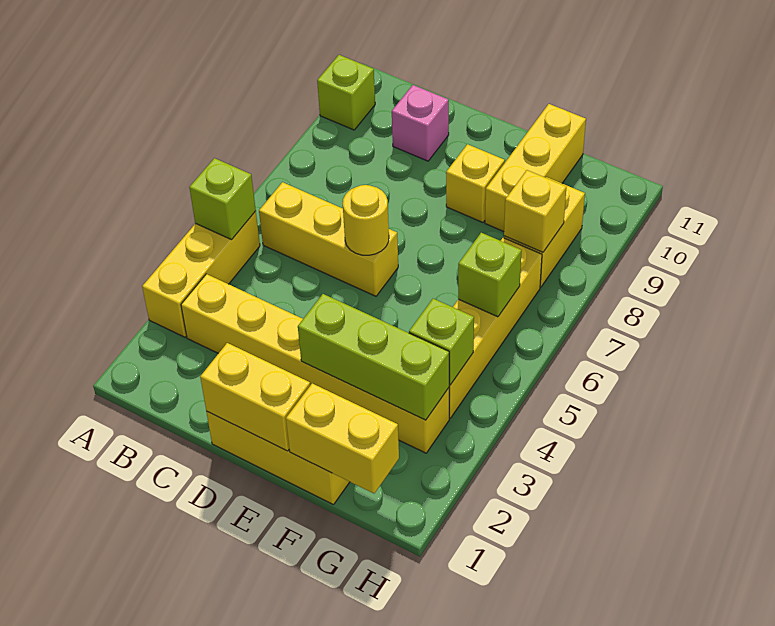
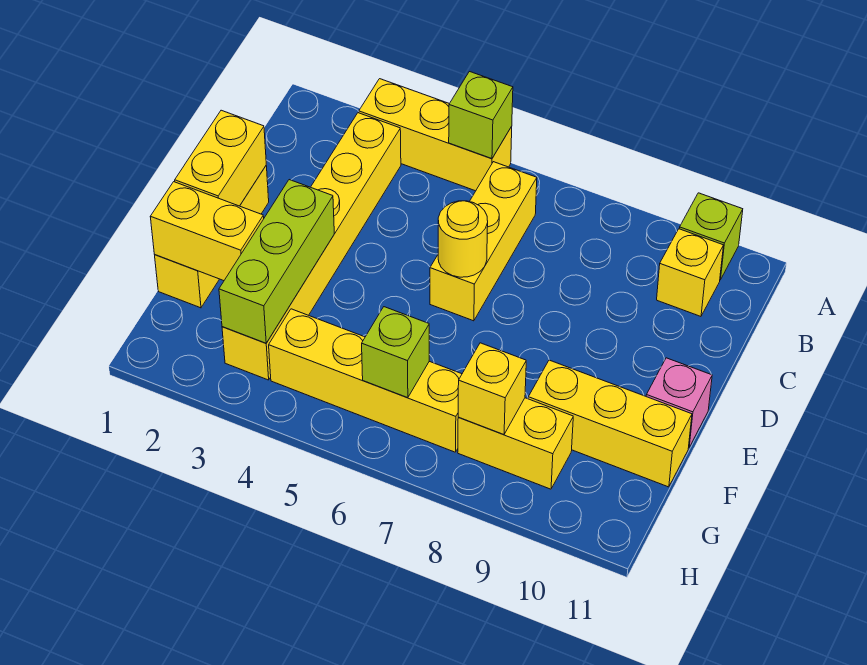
pink brick C10 level 1 -> pink brick E11 level 1
yellow brick E9 level 1 -> yellow brick B10 level 1
yellow brick F1:G1 level 2 -> yellow brick F1:F2 level 2
lime brick G4 level 2 -> none

